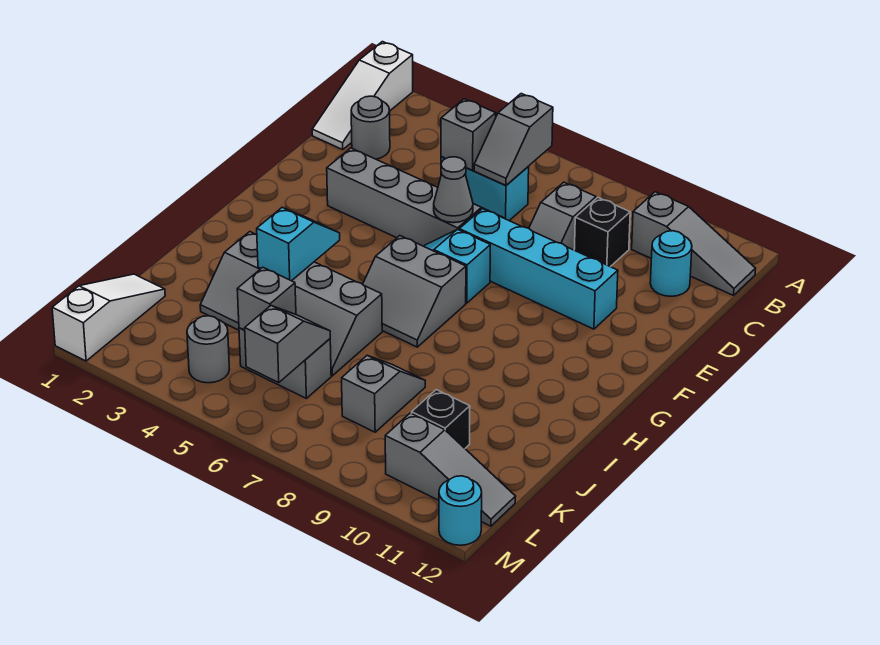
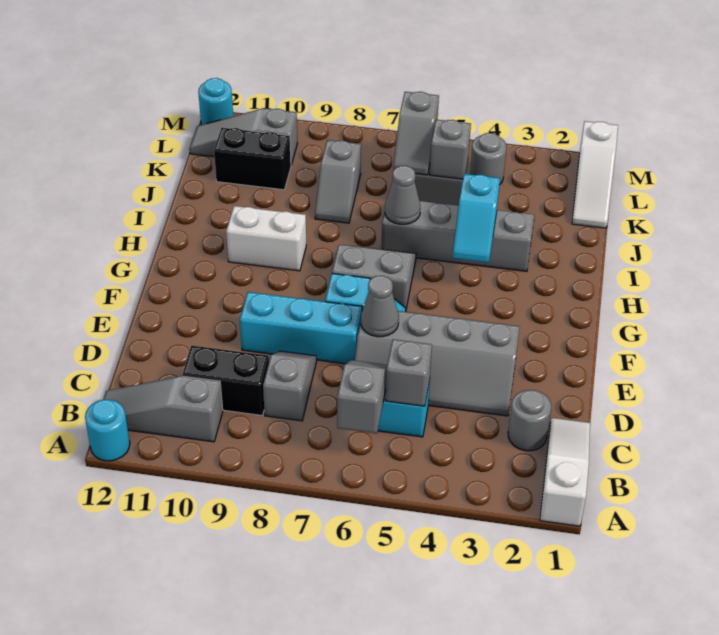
black brick C9 level 1 -> black brick C9:C10 level 1
cyan round brick C11 level 1 -> cyan round brick A12 level 1
cyan brick E7:E10 level 1 -> cyan brick E7:E9 level 1
none -> white brick H9:H10 level 1
none -> grey cone I6 level 2
black brick K10 level 1 -> black brick K10:K11 level 1

